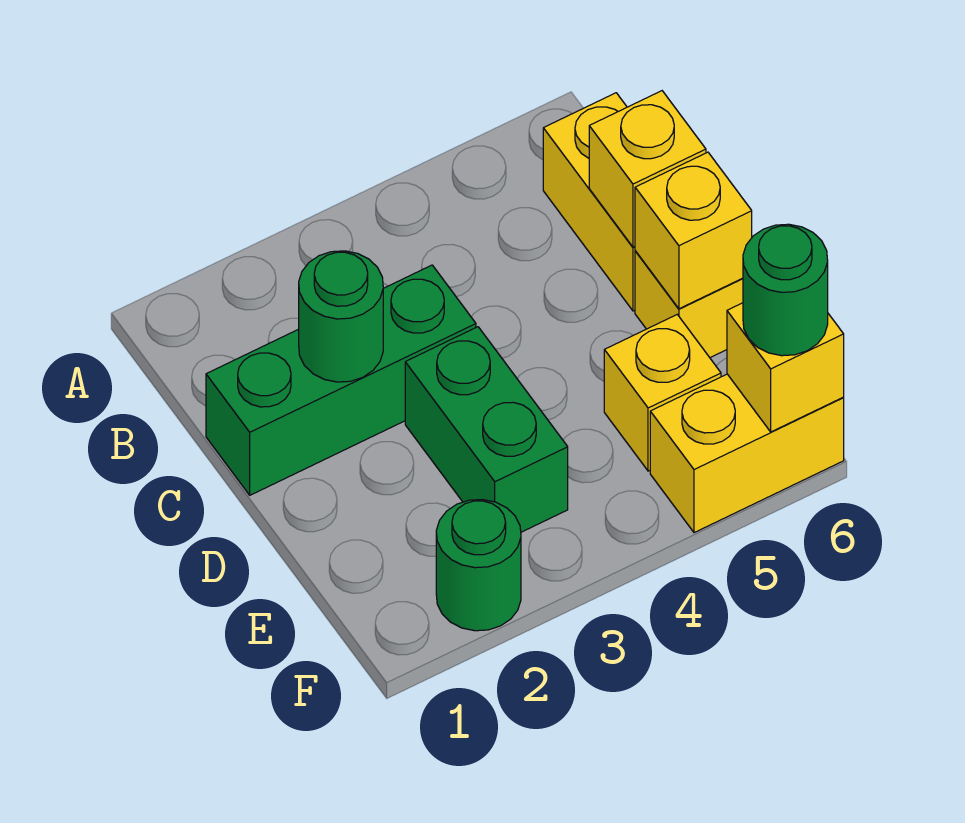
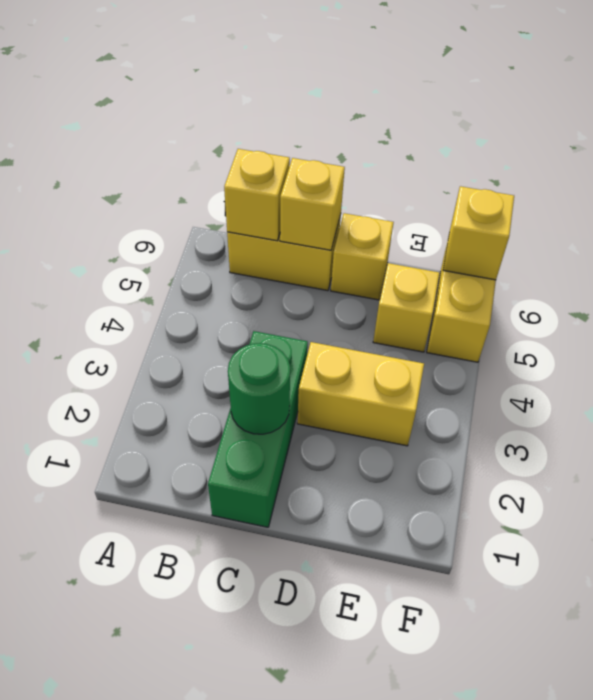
green brick D3:E3 level 1 -> yellow brick D3:E3 level 1
yellow brick D6 level 2 -> yellow brick B6 level 2
green round brick F2 level 1 -> none
green round brick F6 level 3 -> none

